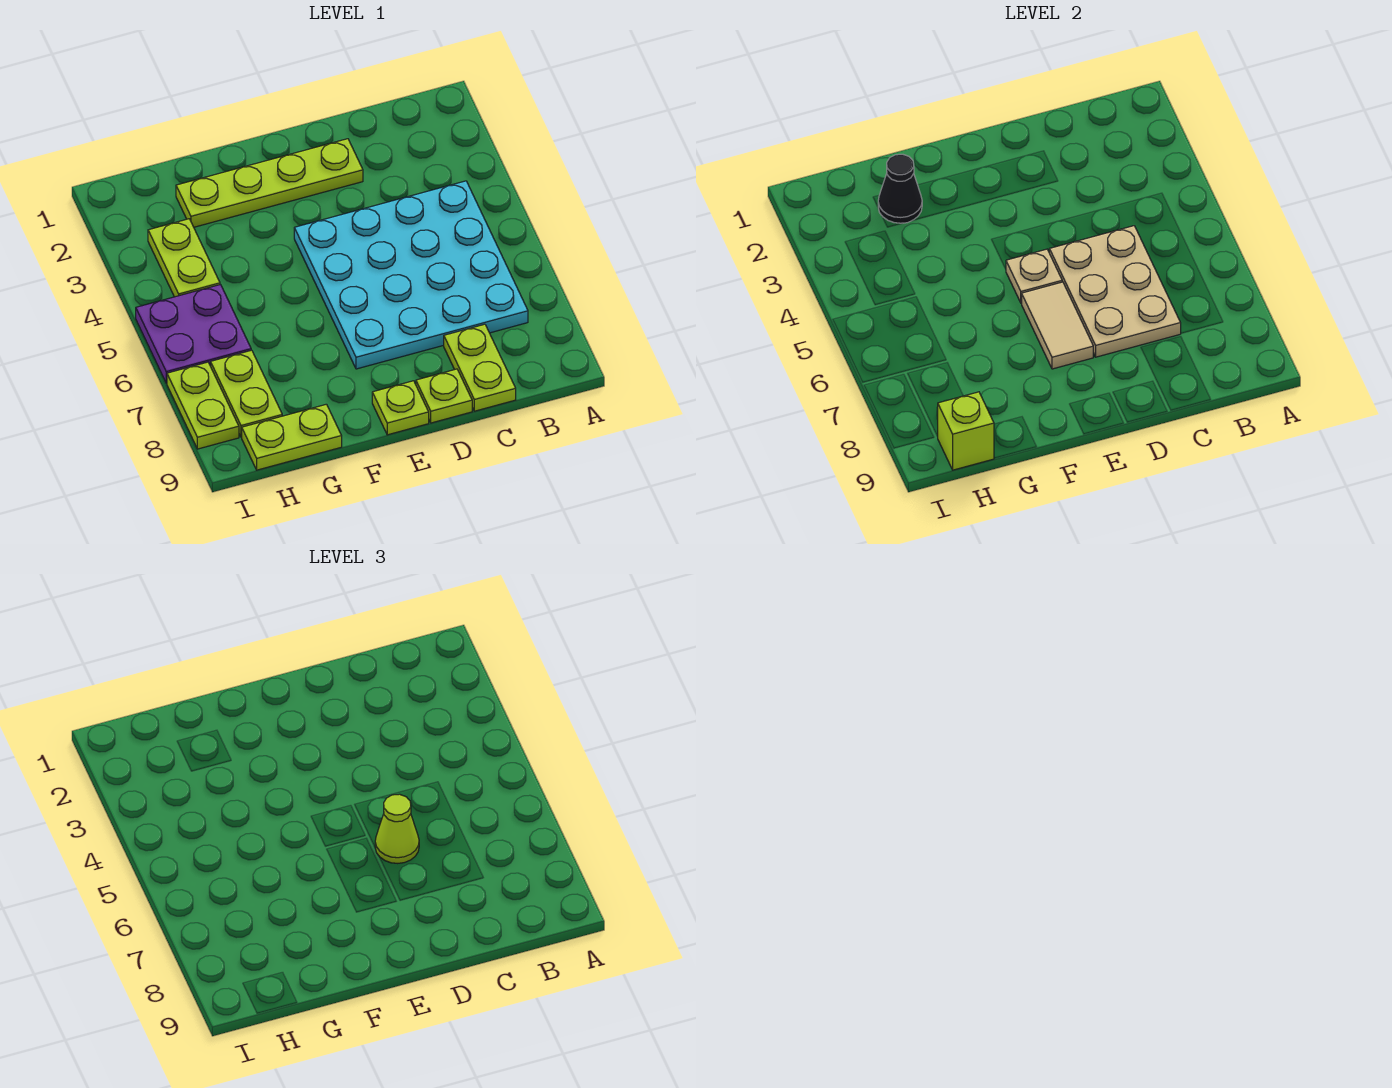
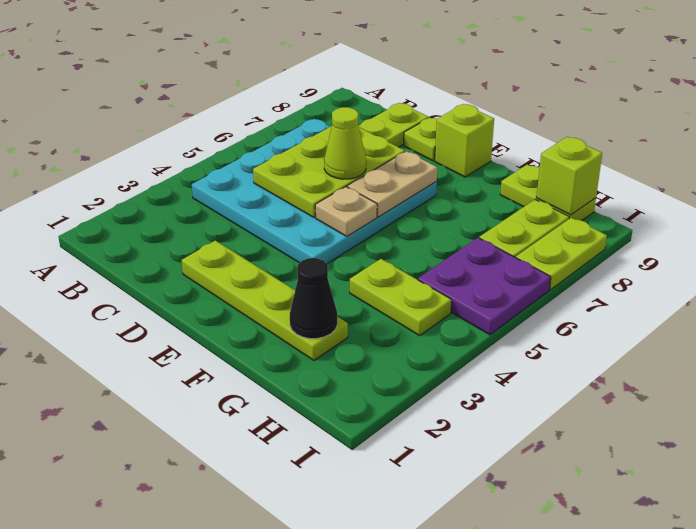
tan plate C5:D7 level 2 -> lime plate C5:D7 level 2
tan tile E6:E7 level 2 -> tan plate E6:E7 level 2
lime plate E9 level 1 -> lime brick E9 level 1
lime plate H3:H4 level 1 -> lime plate G4:H4 level 1

